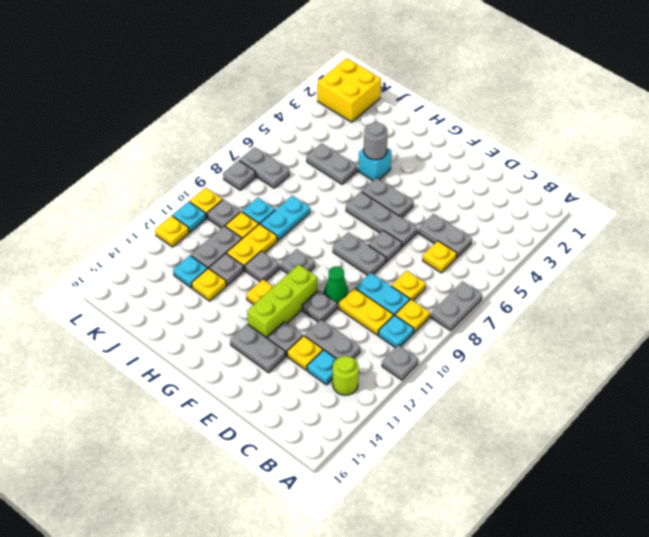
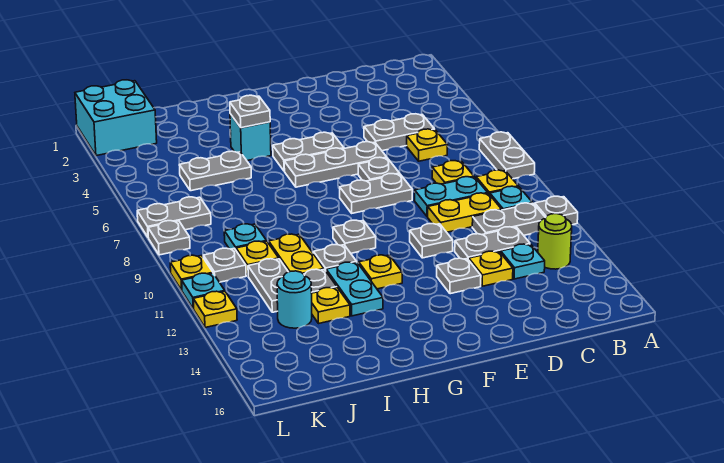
green cone E10 level 1 -> none
grey plate E14:F14 level 1 -> grey plate B11:C11 level 1
lime brick F11:F13 level 1 -> none
grey round brick H4 level 2 -> grey plate H4 level 2
cyan plate I8:I9 level 1 -> cyan plate H12:H13 level 1
cyan plate J13 level 1 -> cyan round brick J13 level 1
yellow brick K1:L2 level 1 -> cyan brick K1:L2 level 1

